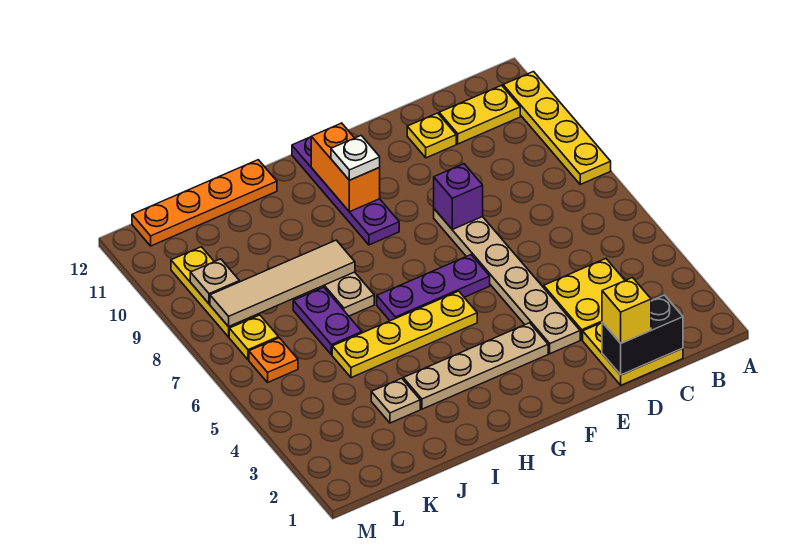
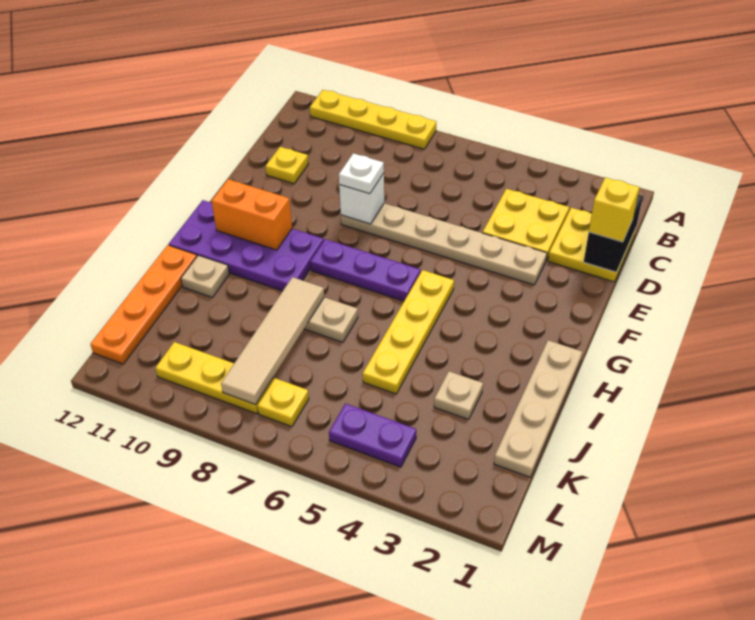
yellow plate B11:C11 level 1 -> none
purple brick E8 level 2 -> white brick E8 level 2
tan plate F3:I3 level 1 -> tan plate H1:K1 level 1
purple plate F6:H6 level 1 -> purple plate G6:G8 level 1
purple plate G9:G12 level 1 -> purple plate G9:H12 level 1
white plate G10 level 3 -> white plate E8 level 3
purple plate J6:J7 level 1 -> purple plate L4:L5 level 1
orange plate L6 level 1 -> none
tan plate L9 level 2 -> tan plate I11 level 1

